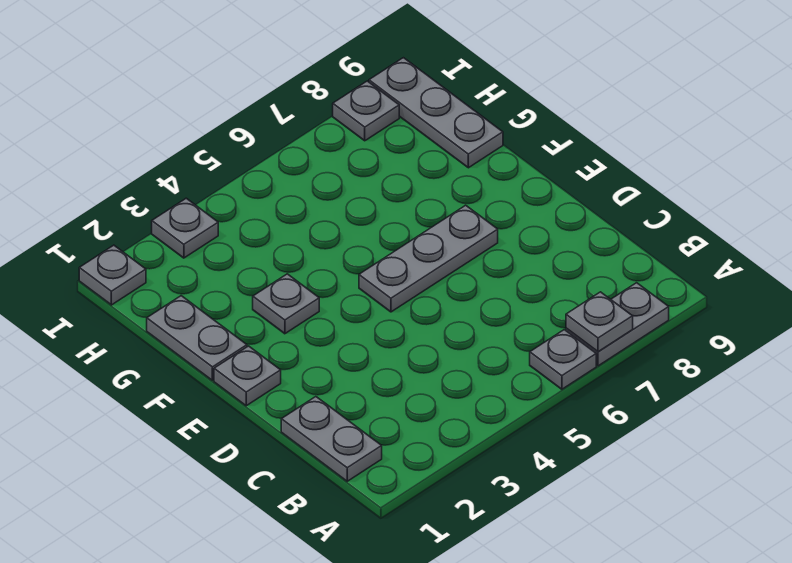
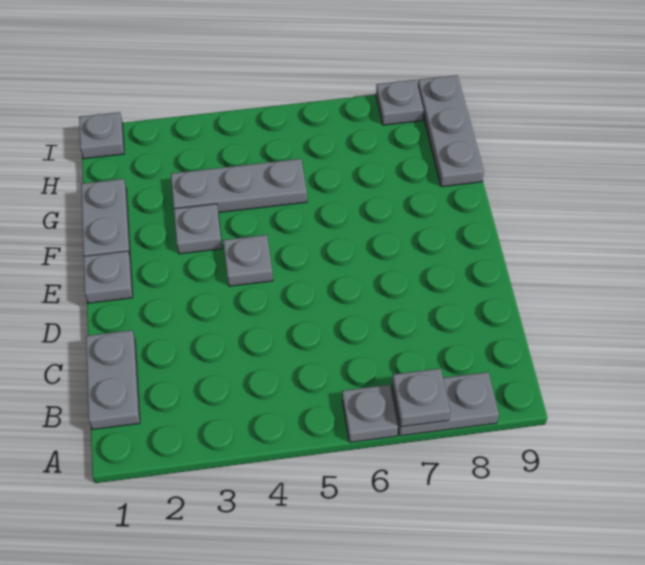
grey plate E5:E7 level 1 -> grey plate G3:G5 level 1
grey plate I3 level 1 -> grey plate E4 level 1

